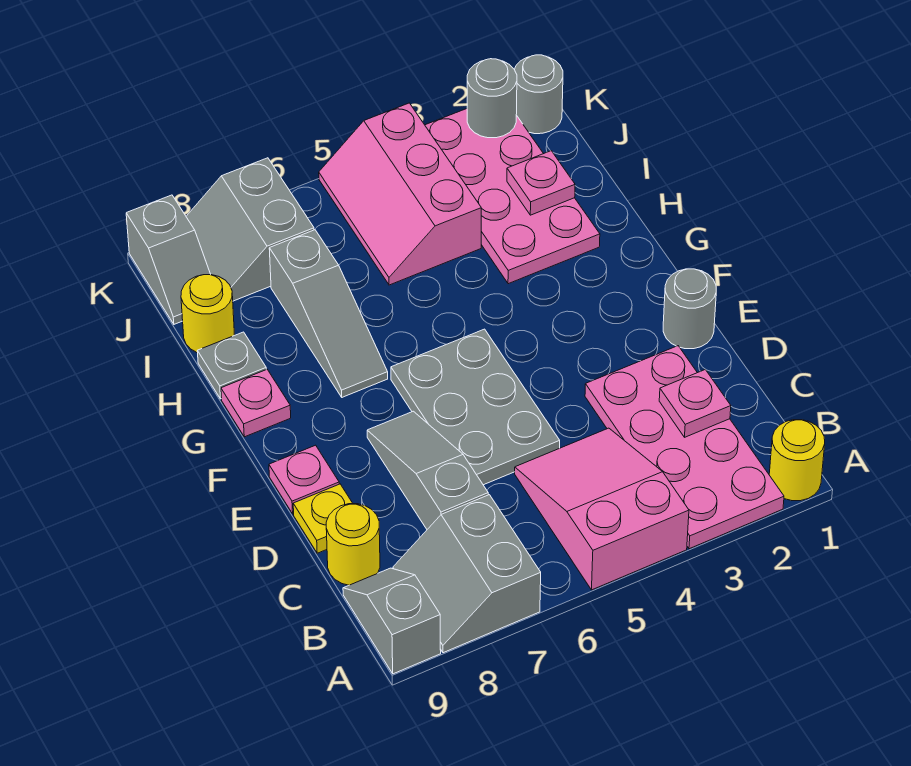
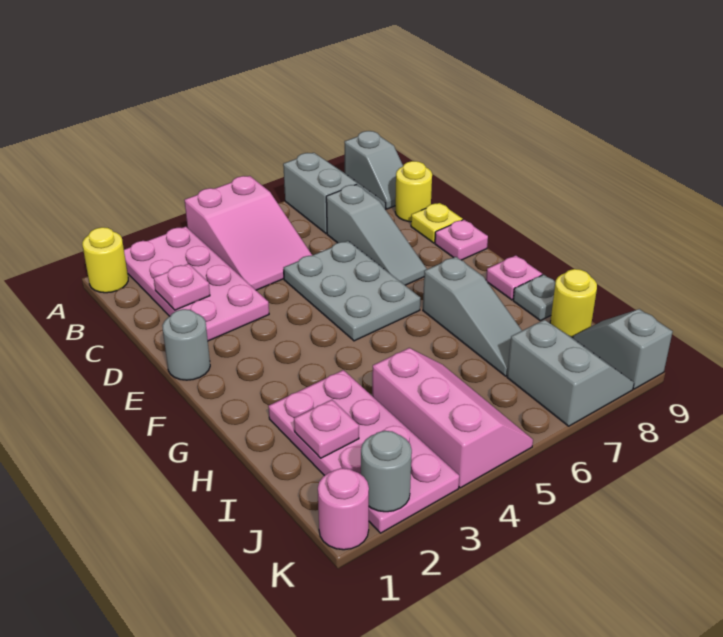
grey slope G7:I7 level 1 top I -> grey slope G7:I7 level 1 top G
grey round brick K1 level 1 -> pink round brick K1 level 1

